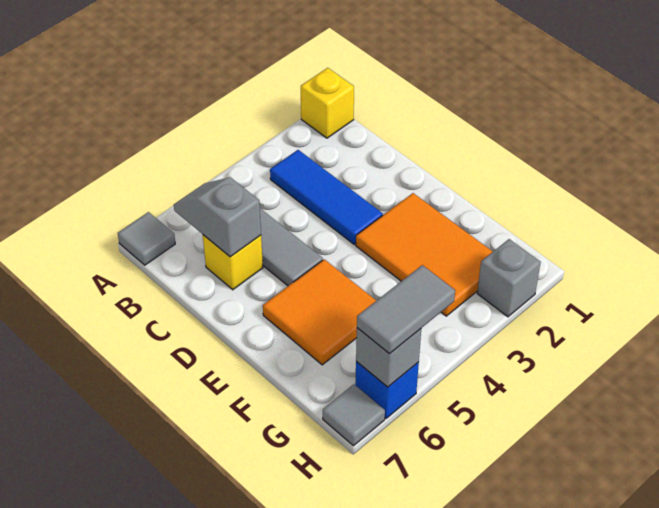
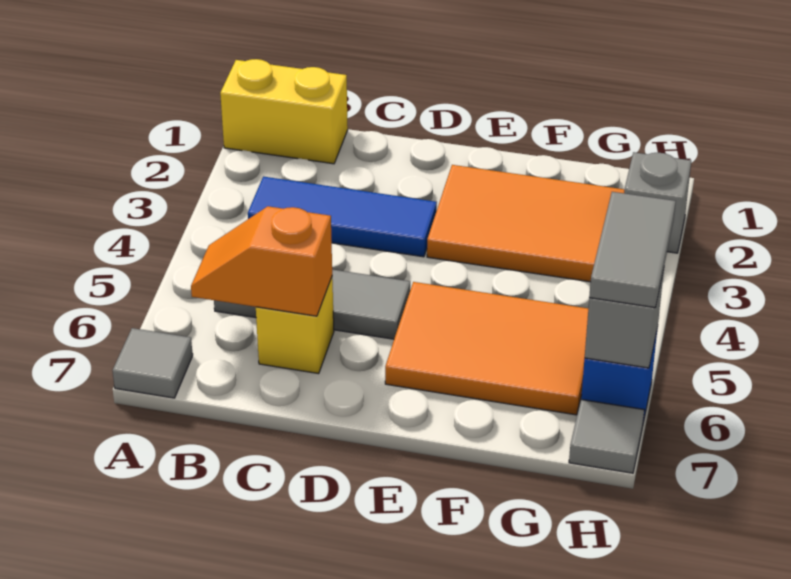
yellow brick A1 level 1 -> yellow brick A1:B1 level 1
grey slope B6:C6 level 2 top C -> orange slope B6:C6 level 2 top C
orange tile E5:F6 level 1 -> orange tile E5:G6 level 1

